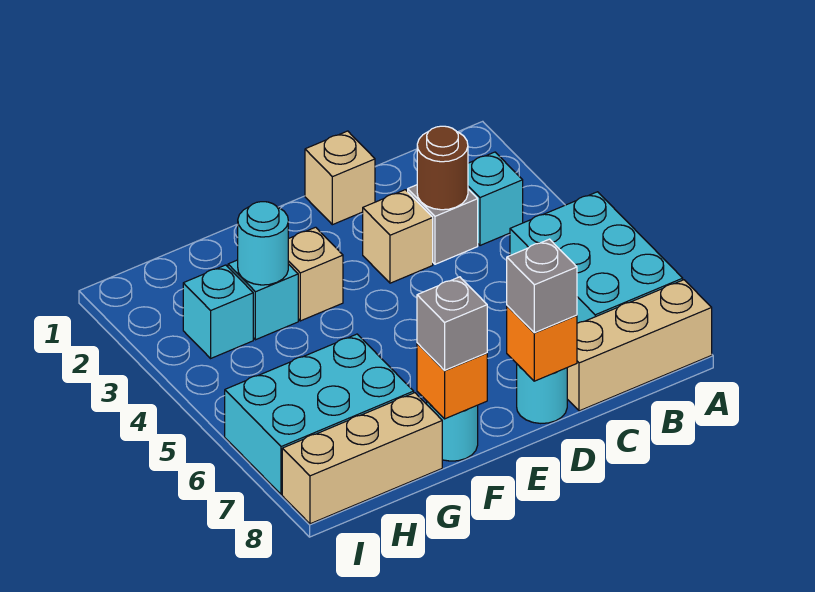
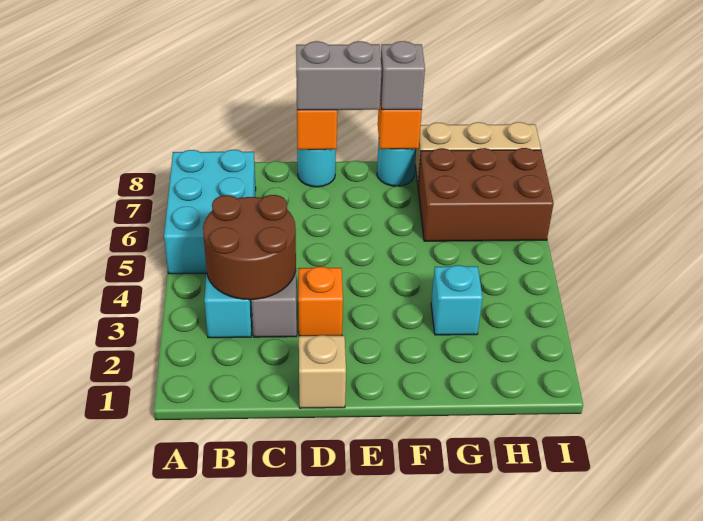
tan brick A8:C8 level 1 -> none
brown round brick C3 level 2 -> brown round brick B3:C4 level 2
tan brick D3 level 1 -> orange brick D3 level 1
grey brick D8 level 3 -> grey brick D8:E8 level 3
tan brick F3 level 1 -> none
cyan round brick G3 level 2 -> none
cyan brick G6:I7 level 1 -> brown brick G6:I7 level 1
cyan brick H3 level 1 -> none

